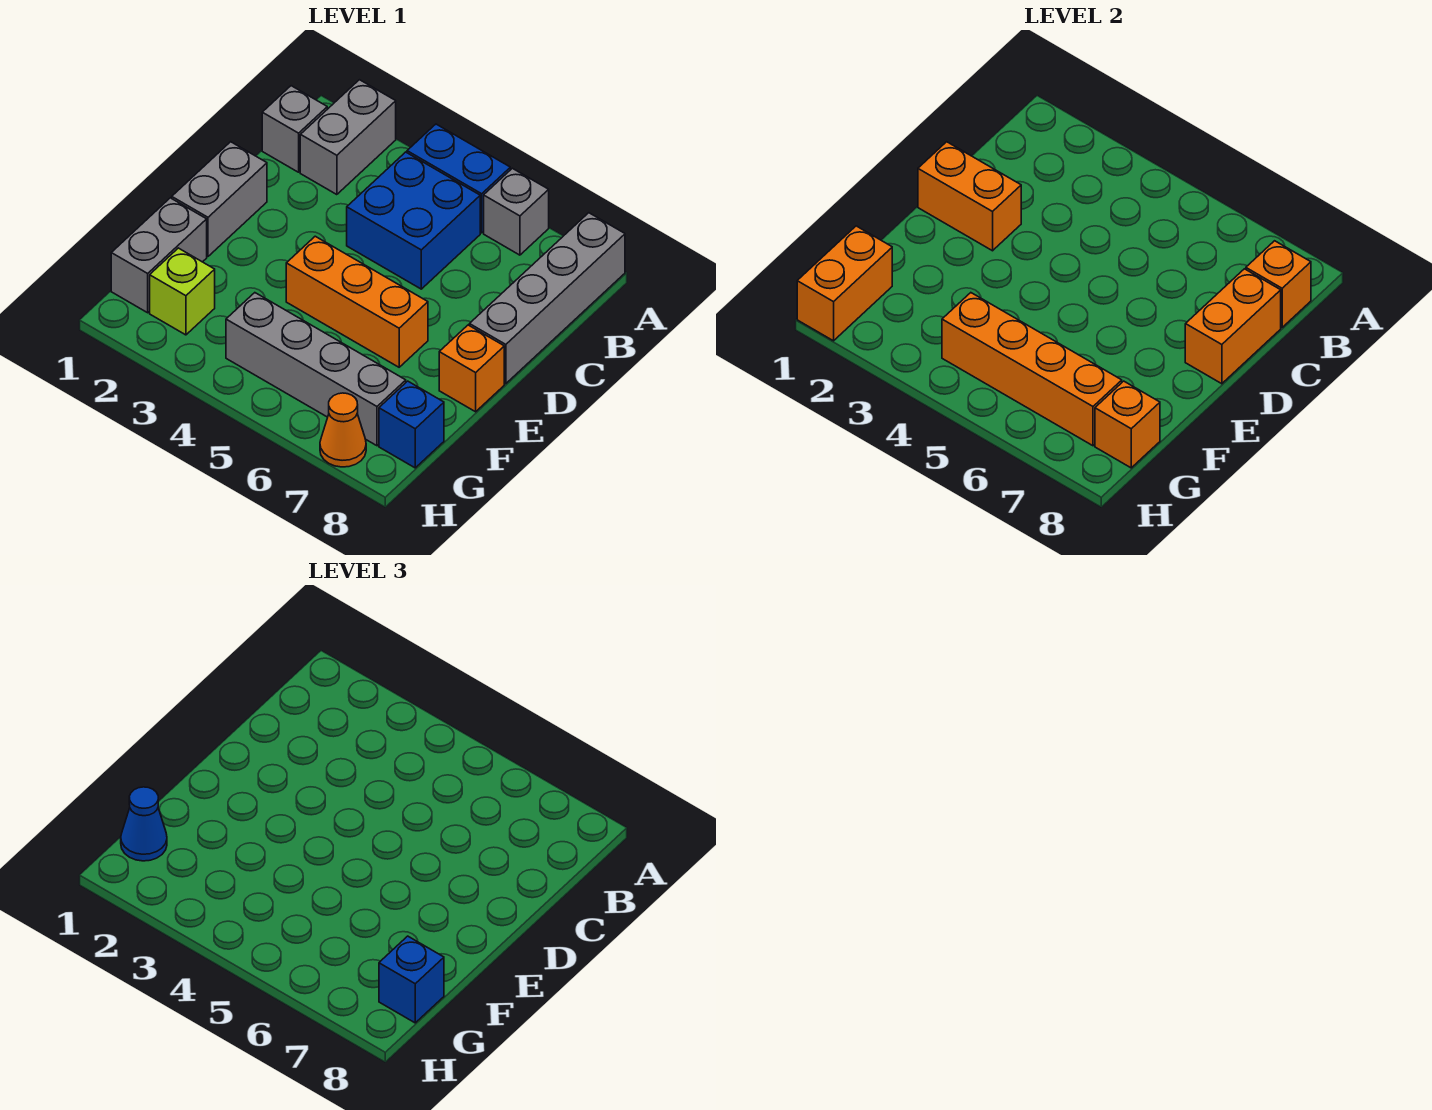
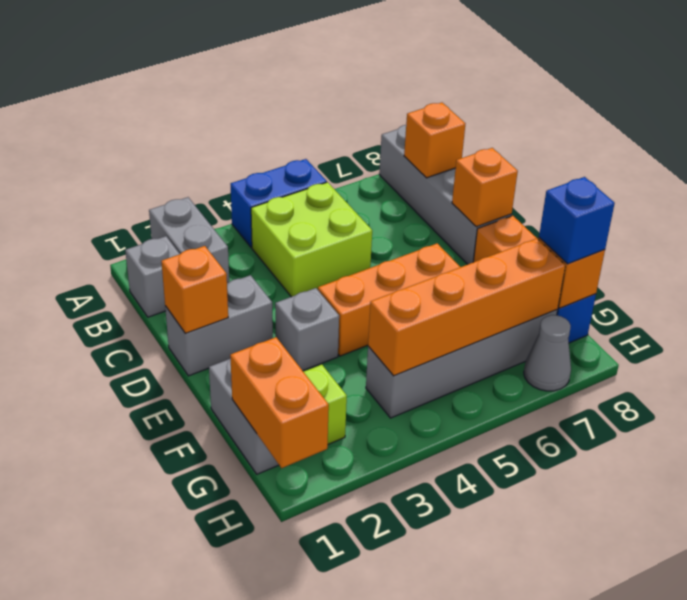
grey brick A6 level 1 -> grey brick E3 level 1
blue brick B4:C5 level 1 -> lime brick B4:C5 level 1
orange brick C8:D8 level 2 -> orange brick D8 level 2
grey brick D1:E1 level 1 -> grey brick D1:D2 level 1
orange brick D1:D2 level 2 -> orange brick D1 level 2
blue cone G1 level 3 -> none
orange cone H7 level 1 -> grey cone H7 level 1

